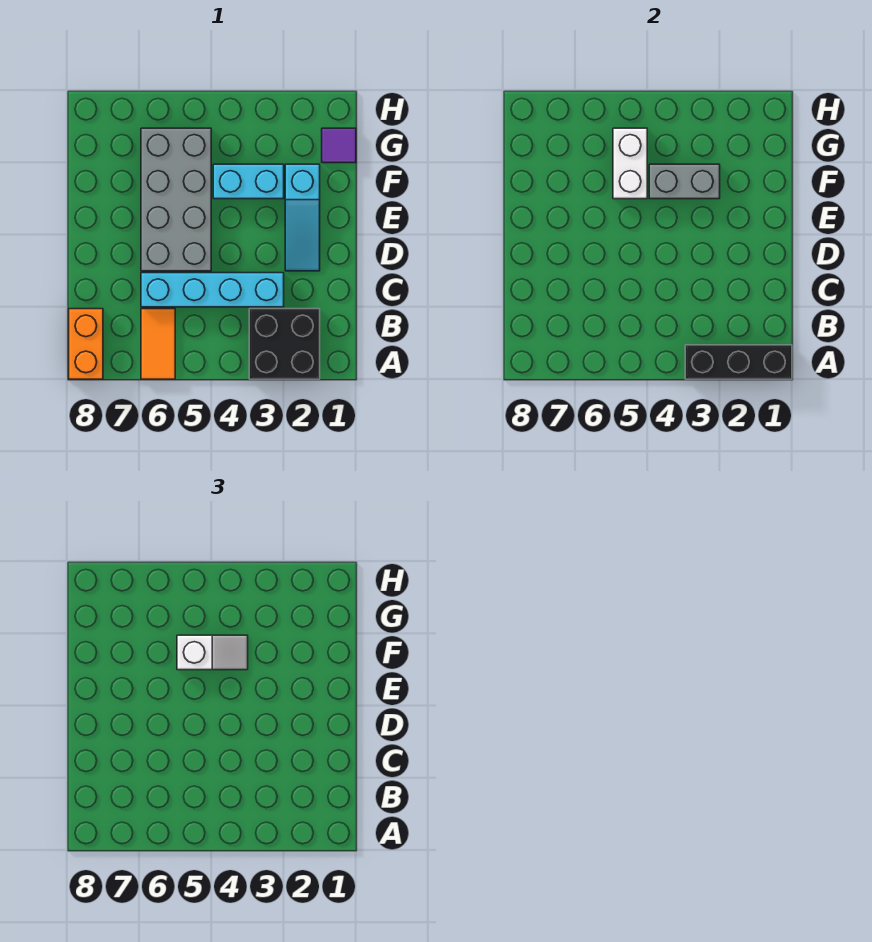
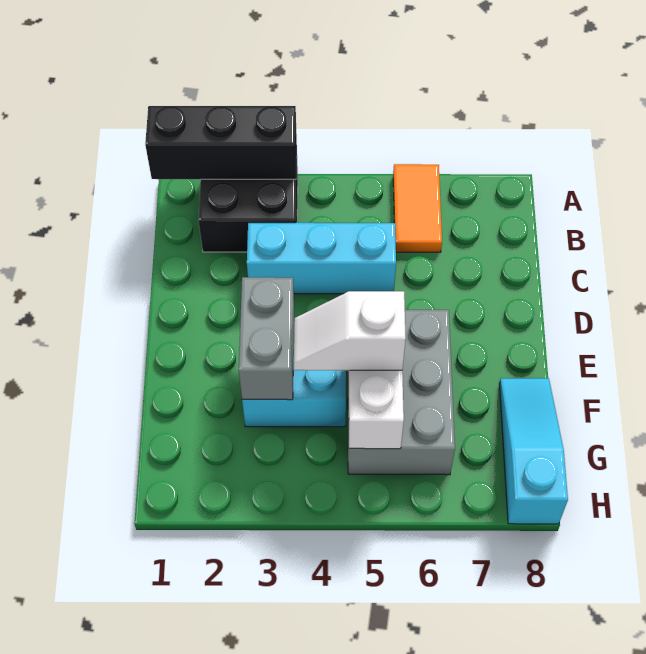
orange brick A8:B8 level 1 -> none
cyan brick C3:C6 level 1 -> cyan brick C3:C5 level 1
cyan slope D2:F2 level 1 top F -> cyan slope F8:H8 level 1 top H
grey brick D5:G6 level 1 -> grey brick E5:G6 level 1
grey brick F3:F4 level 2 -> grey brick E3:F3 level 2
purple tile G1 level 1 -> none

